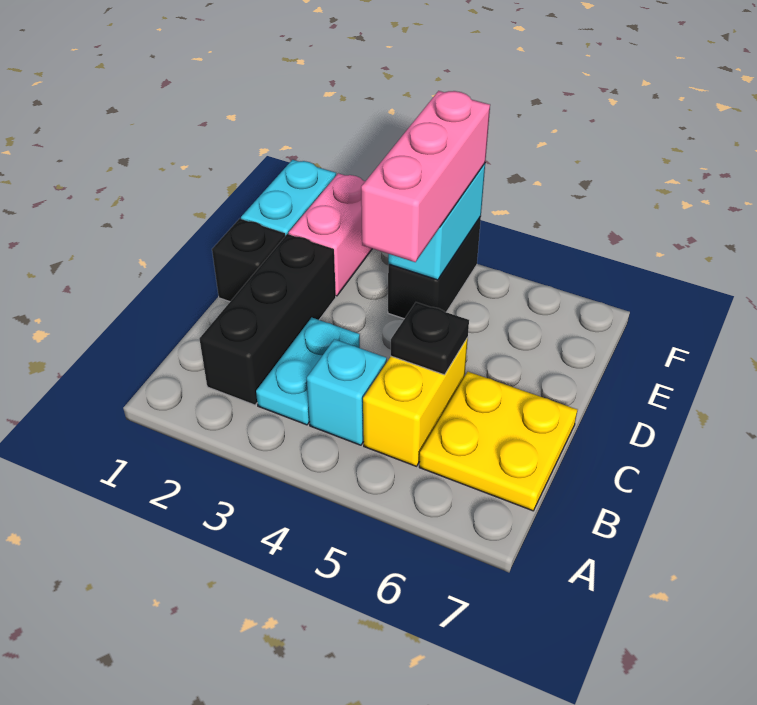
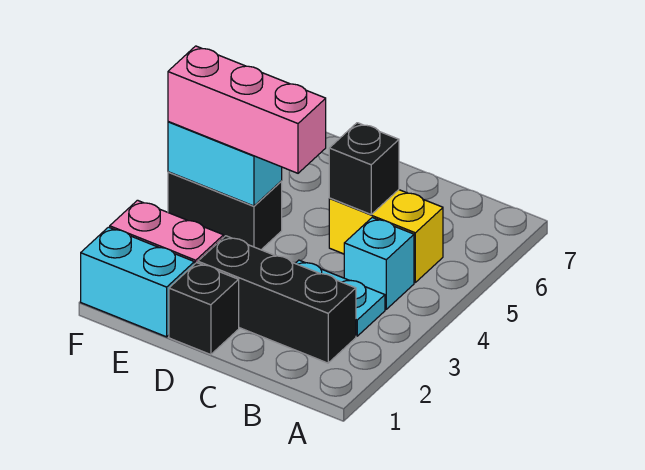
yellow plate B6:C7 level 1 -> none
black plate C5 level 2 -> black brick C5 level 2

